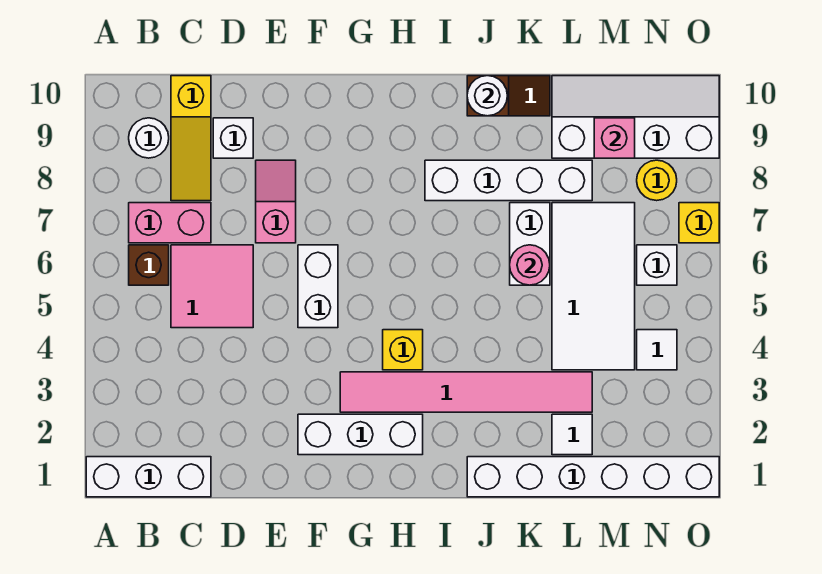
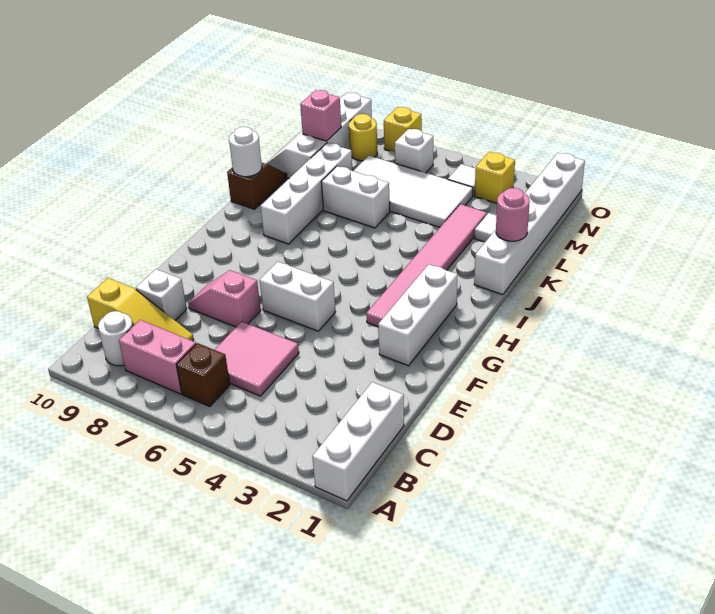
pink brick B7:C7 level 1 -> pink brick B7:B8 level 1
yellow brick H4 level 1 -> yellow brick N3 level 1
pink round brick K6 level 2 -> pink round brick K1 level 2

